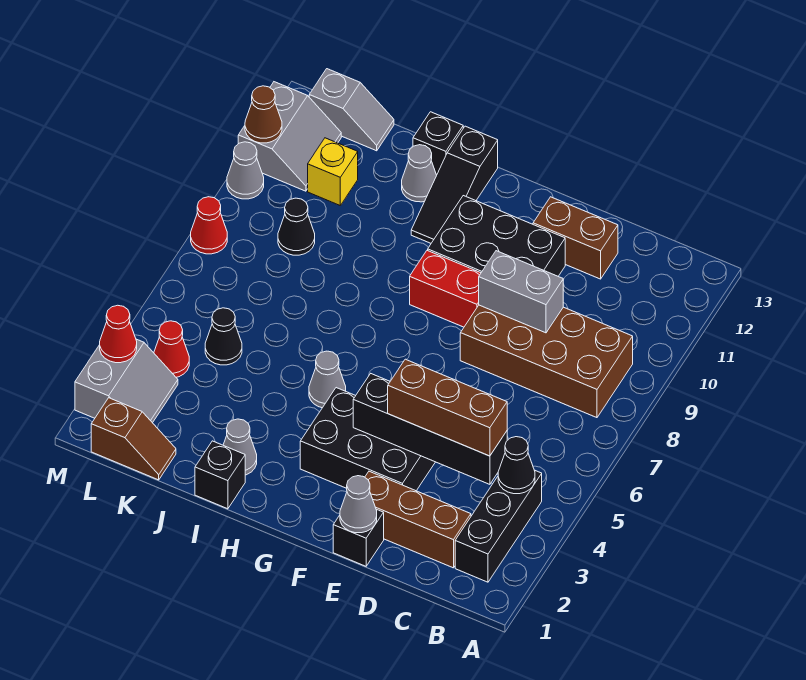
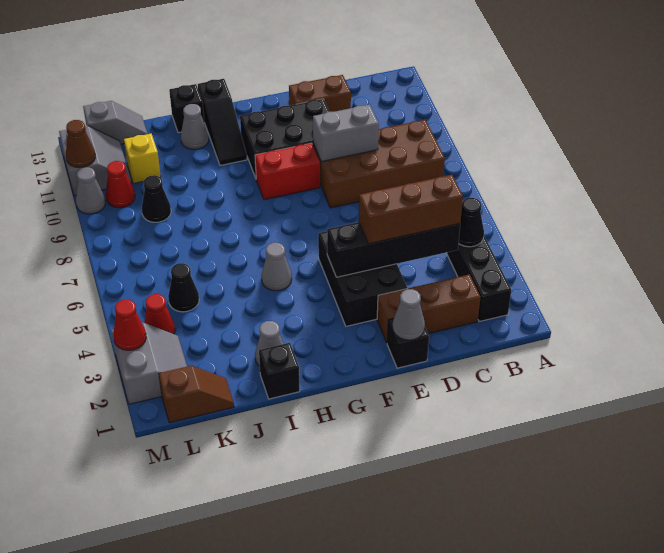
black brick E3:G4 level 1 -> black brick E3:F5 level 1
red cone M8 level 1 -> red cone L10 level 1

